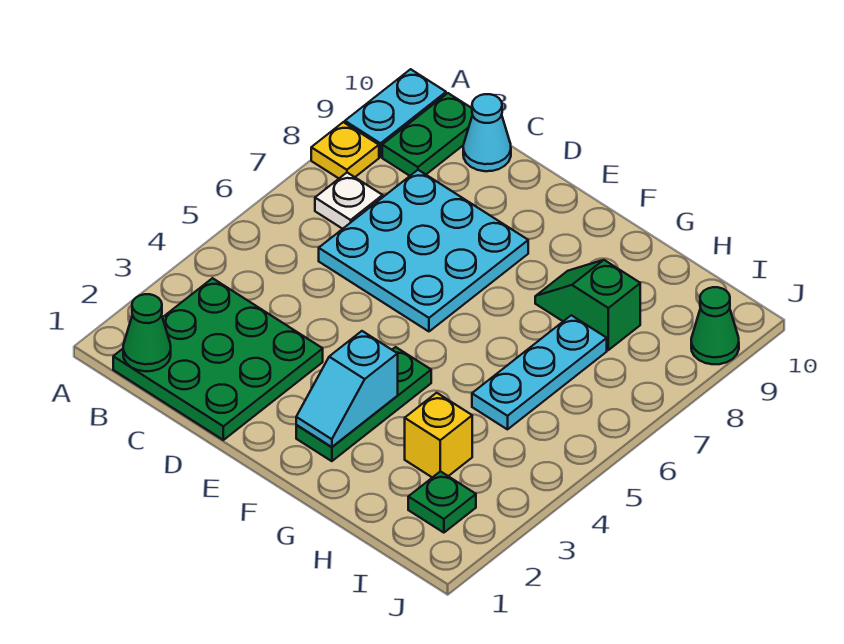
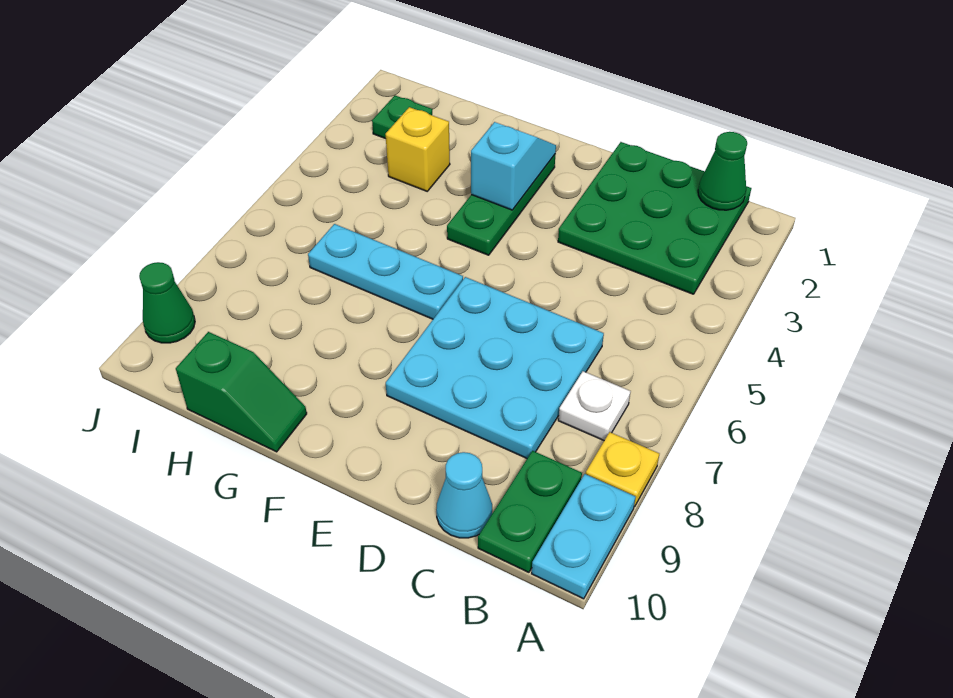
green slope G8:H8 level 1 top H -> green slope G10:H10 level 1 top H
cyan plate H5:H7 level 1 -> cyan plate F6:H6 level 1

